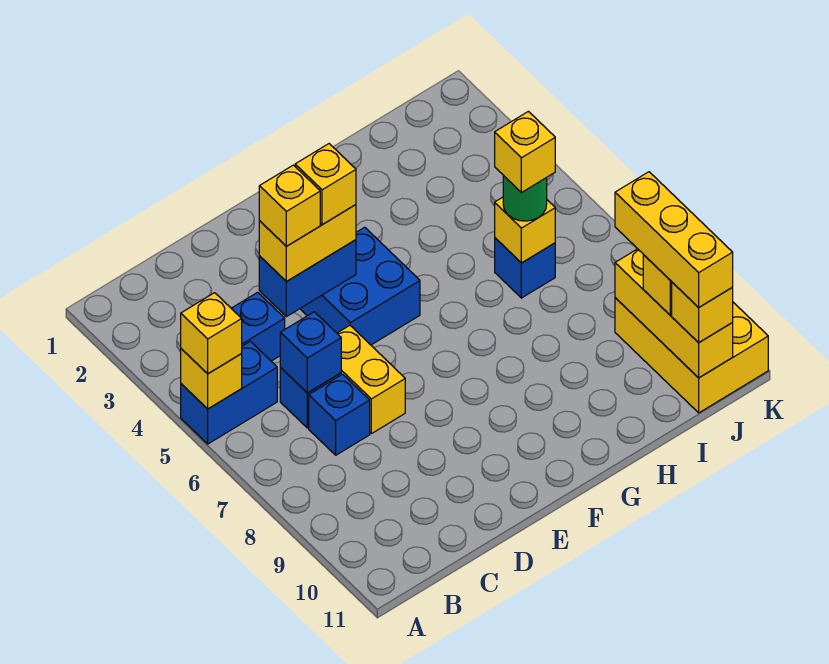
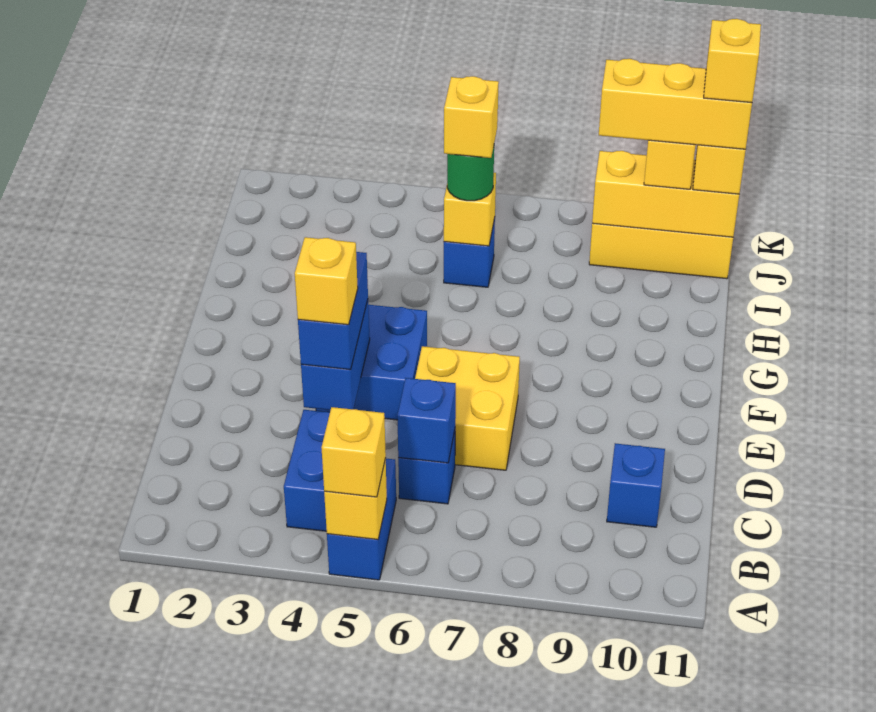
blue brick C7 level 1 -> blue brick C10 level 1
yellow brick D4:E4 level 3 -> blue brick D4:E4 level 3
yellow brick D6:D7 level 1 -> yellow brick D6:E7 level 1
yellow brick E4 level 4 -> yellow brick J11 level 5

